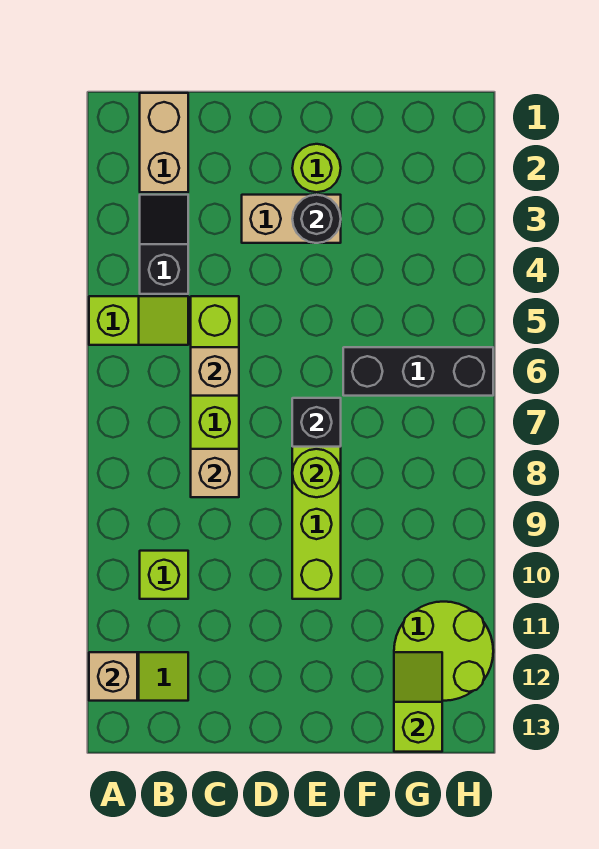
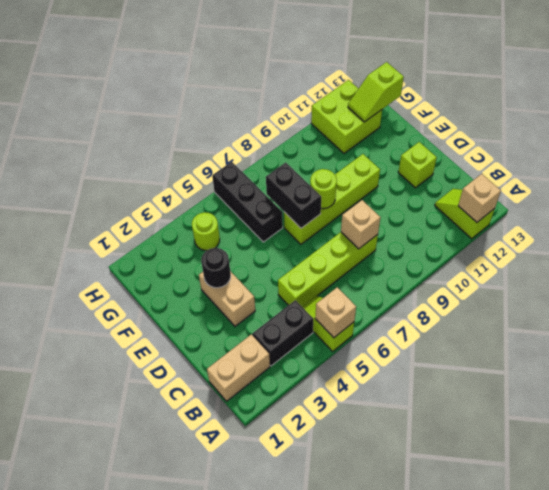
black slope B3:B4 level 1 top 4 -> black brick B3:B4 level 1
lime brick B10 level 1 -> lime brick D12 level 1
tan brick C6 level 2 -> tan brick A5 level 2
lime round brick E2 level 1 -> lime round brick G4 level 1
black brick E7 level 2 -> black brick E7:F7 level 2
lime round brick G11:H12 level 1 -> lime brick G11:H12 level 1

